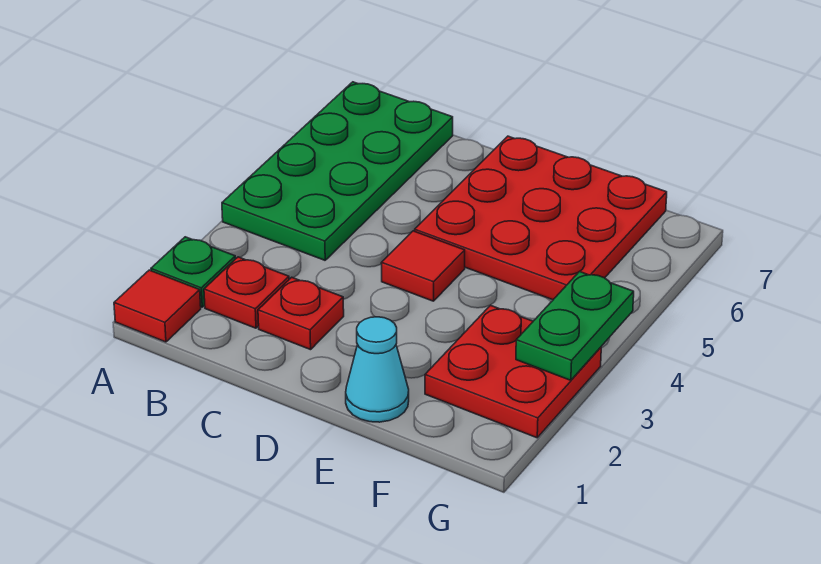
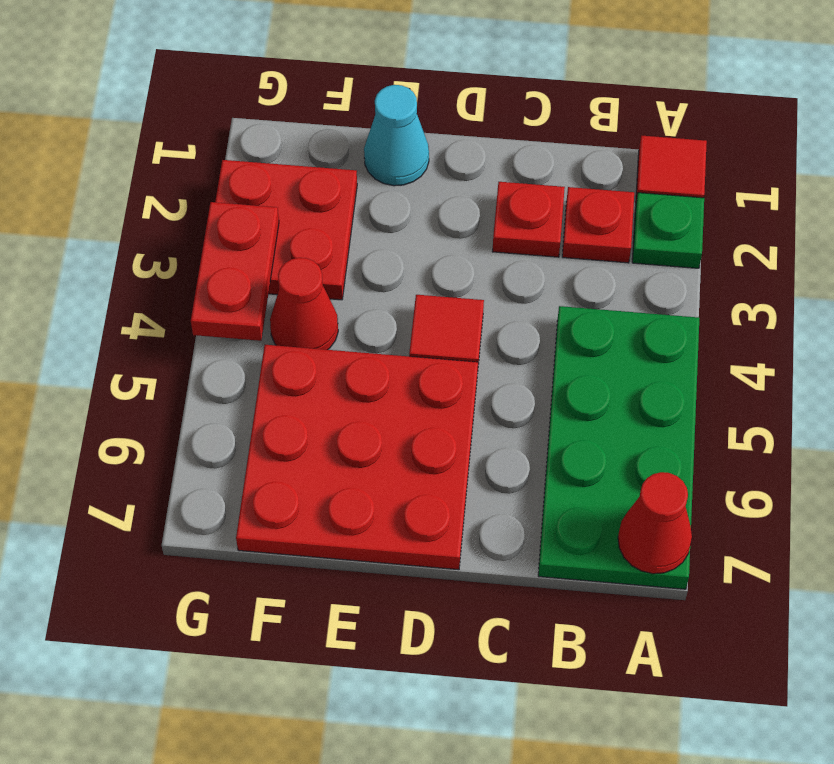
none -> red cone A7 level 2
none -> red cone F4 level 1
green plate G3:G4 level 2 -> red plate G3:G4 level 2

